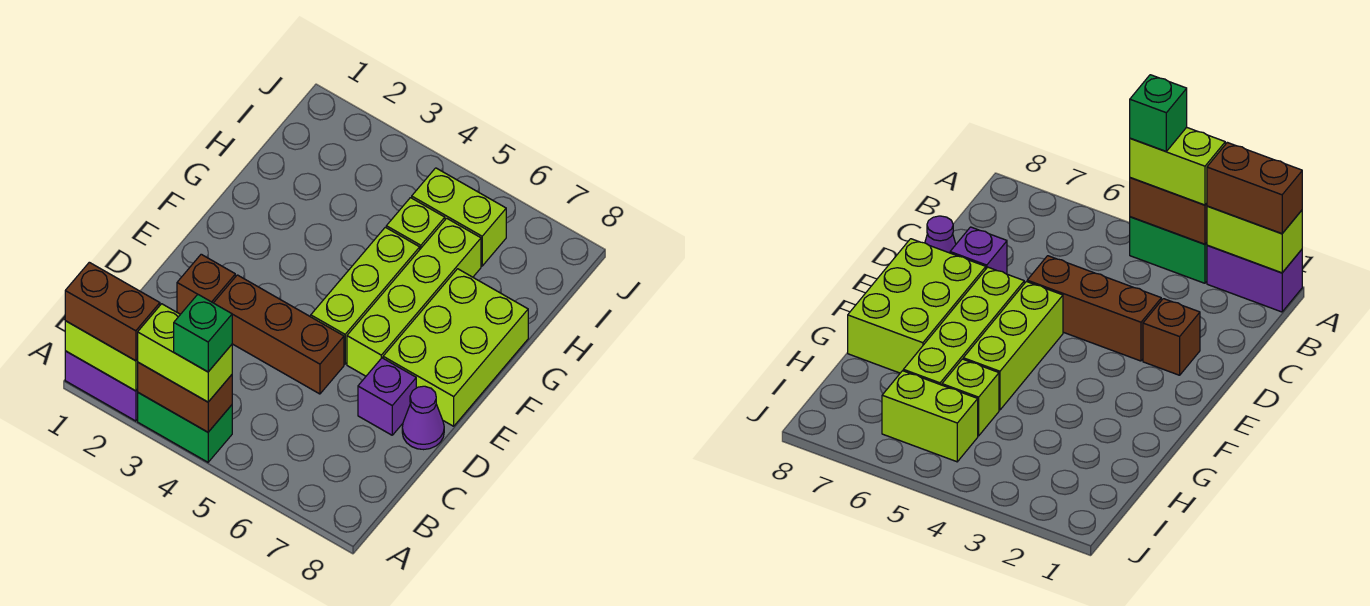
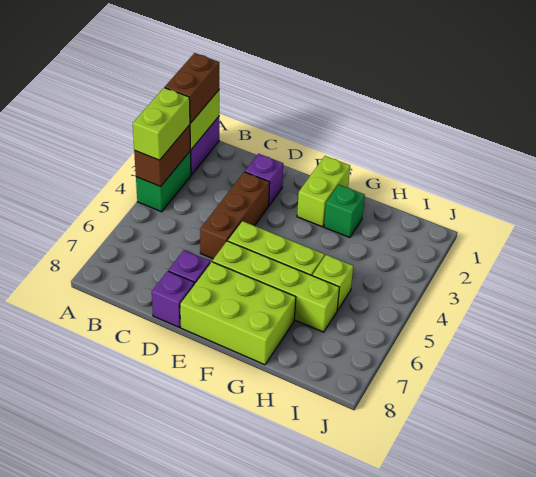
green brick A4 level 4 -> green brick G2 level 1
brown brick D2 level 1 -> purple brick D2 level 1
purple cone D8 level 1 -> purple brick D8 level 1
lime brick I5:I6 level 1 -> lime brick F1:F2 level 1

